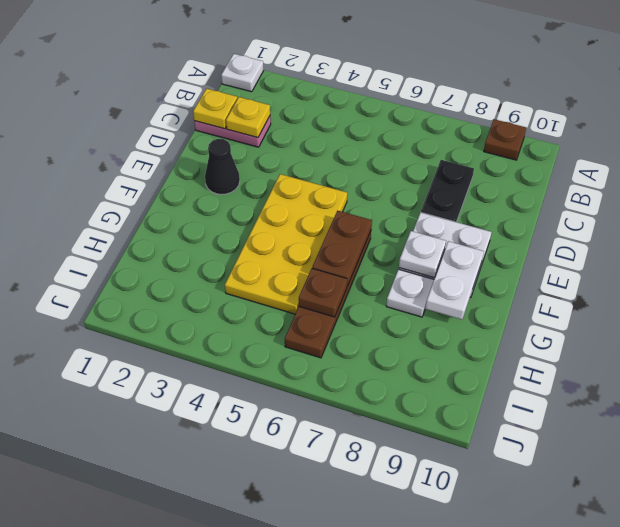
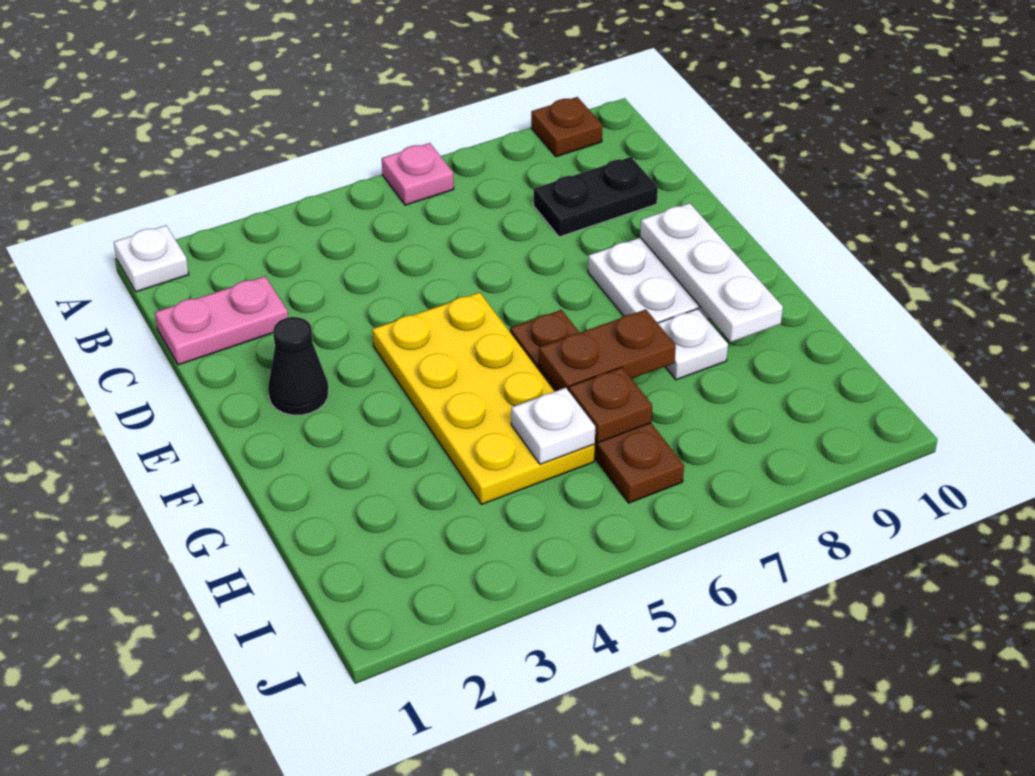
none -> pink plate A6 level 1
yellow plate C1 level 2 -> none
yellow plate C2 level 2 -> none
black plate C8:D8 level 1 -> black plate C8:C9 level 1
brown plate F6:G6 level 2 -> brown plate G6:G7 level 2
white plate F8 level 2 -> white plate H5 level 2
white plate F9:G9 level 2 -> white plate E9:G9 level 2

